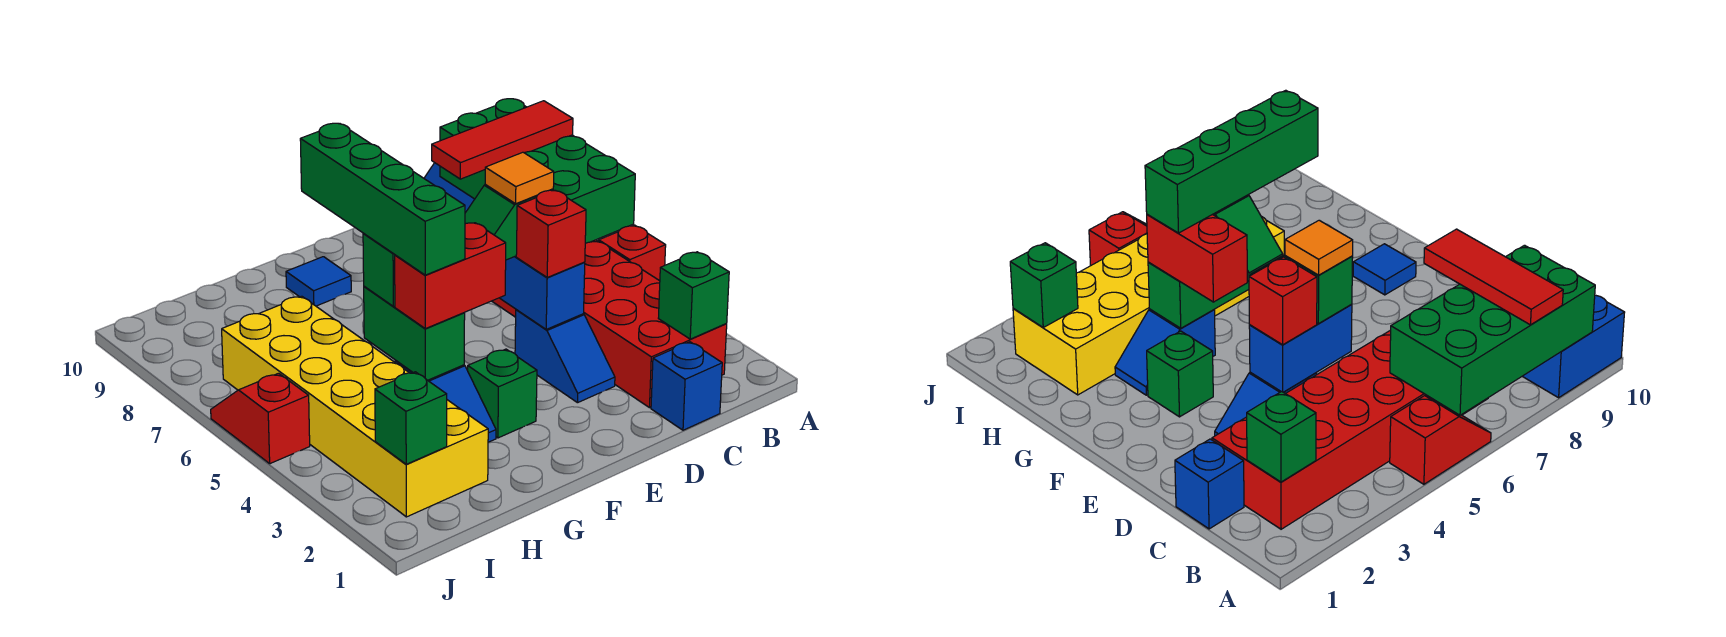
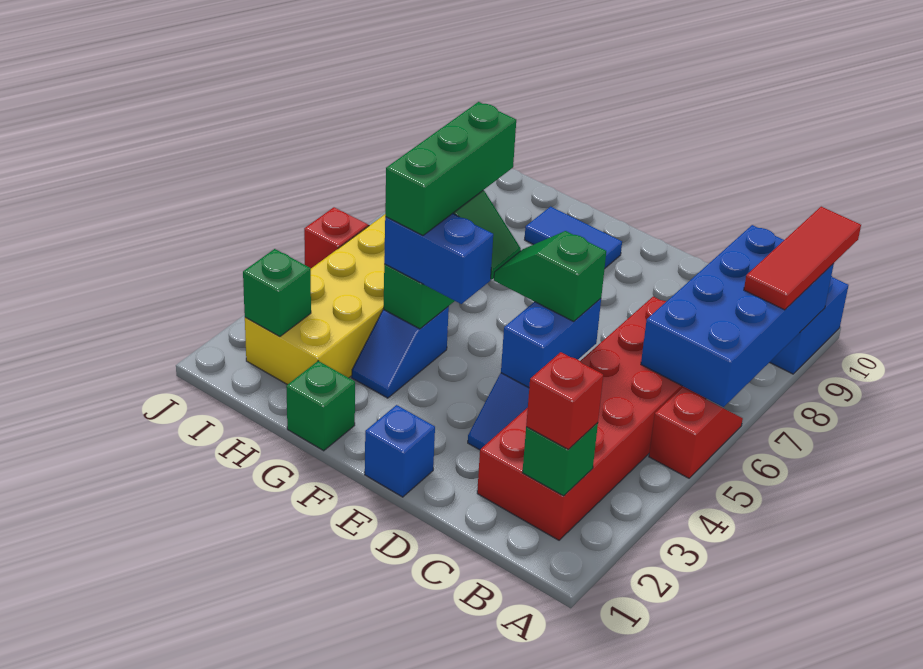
green brick A6:B9 level 2 -> blue brick A6:B9 level 2
red tile A8:C8 level 3 -> red tile A8:A10 level 3
blue brick C1 level 1 -> blue brick E1 level 1
red brick D4 level 3 -> red brick B2 level 3
orange tile D5 level 4 -> none
green brick F3 level 1 -> green brick G1 level 1
red brick F4:G4 level 3 -> blue brick F4:G4 level 3
blue tile F9 level 1 -> blue tile F9:G9 level 1
green brick G4:G7 level 4 -> green brick G4:G6 level 4

